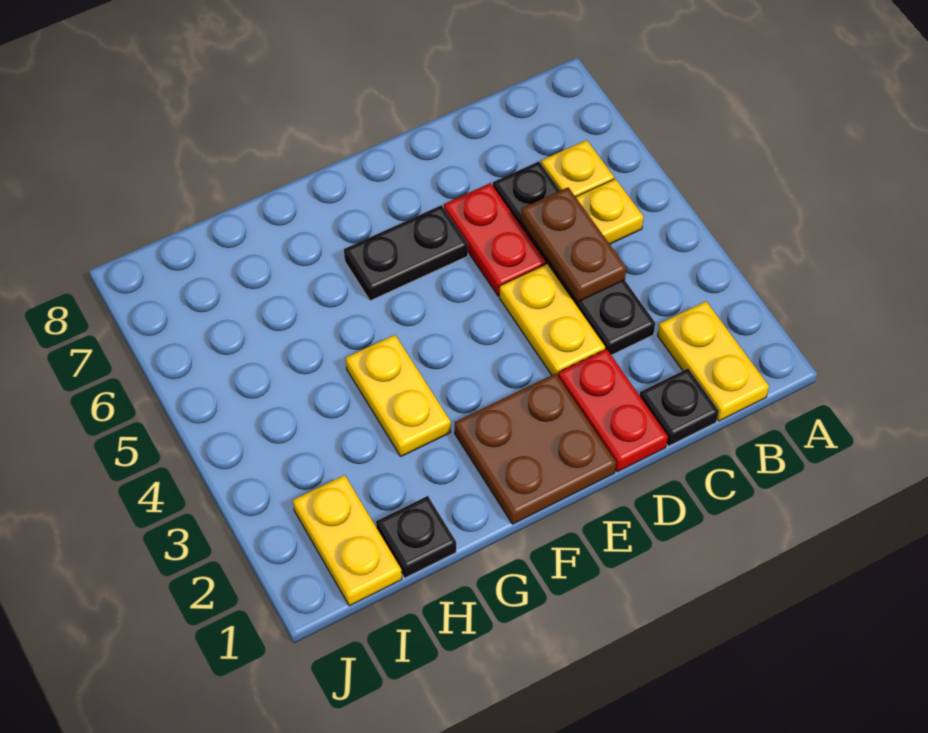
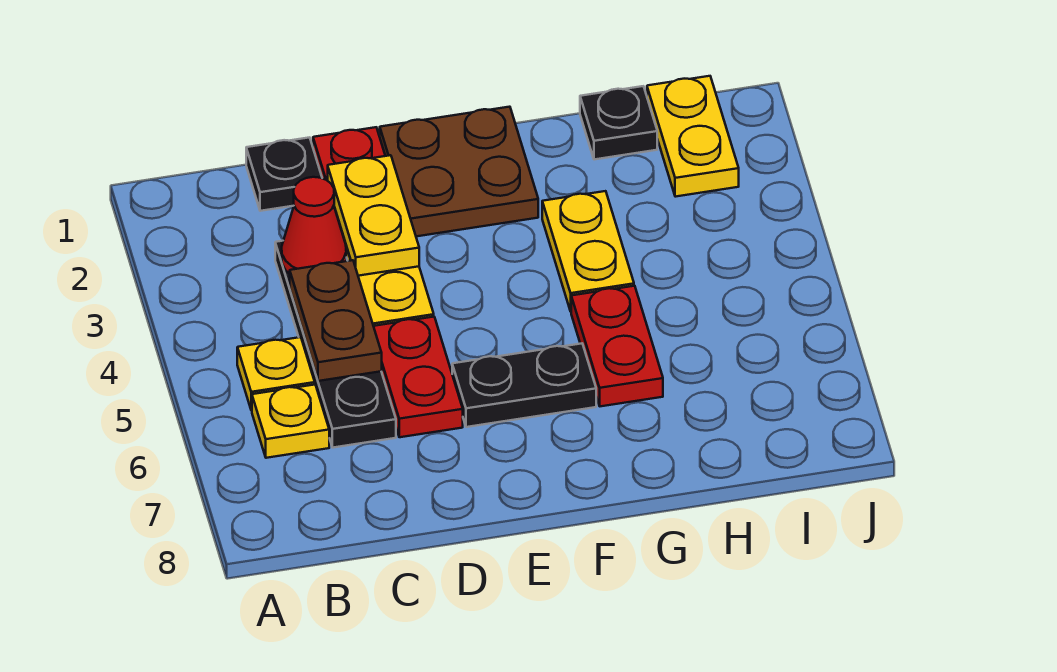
yellow plate B1:B2 level 1 -> yellow plate D2:D3 level 2
none -> red cone C3 level 2
none -> red plate G5:G6 level 1

